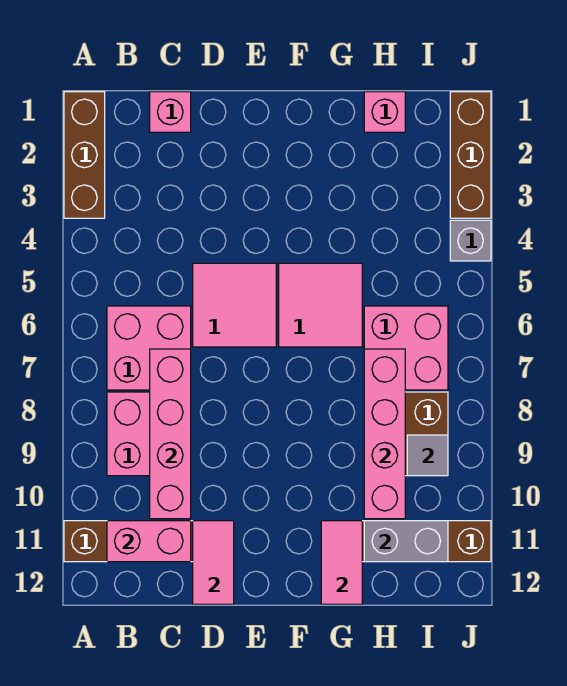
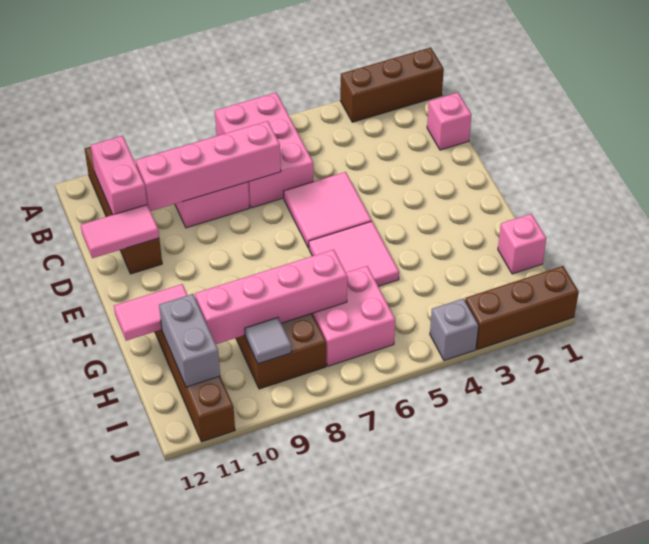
pink brick B6:C7 level 1 -> pink brick A6:C7 level 1

